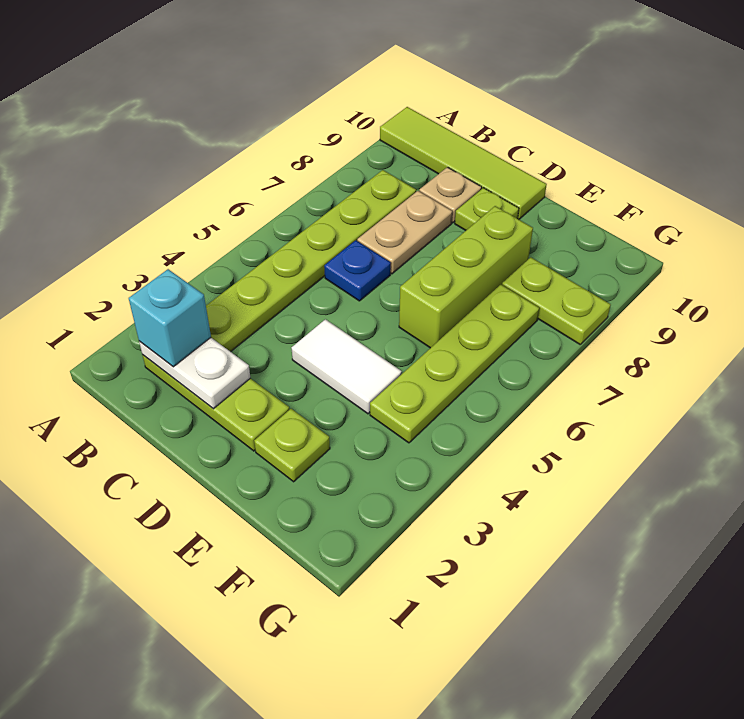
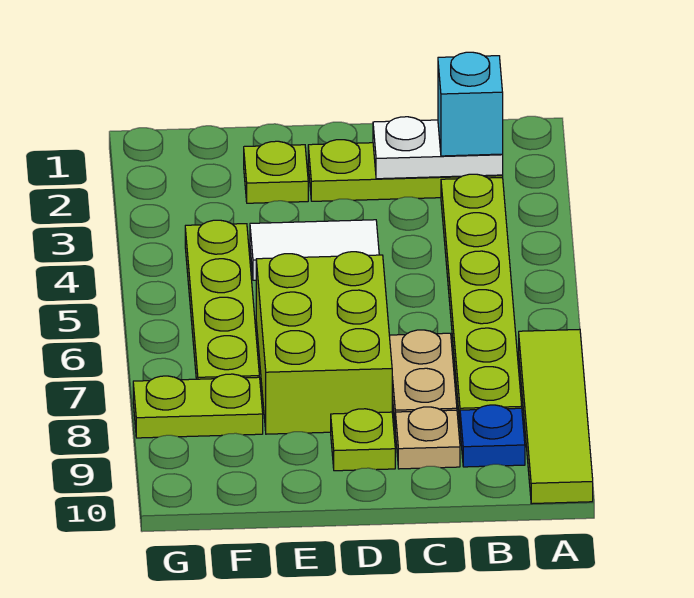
lime tile A10:D10 level 1 -> lime tile A7:A10 level 1
blue plate C6 level 1 -> blue plate B9 level 1
lime brick E6:E8 level 1 -> lime brick D6:E8 level 1

